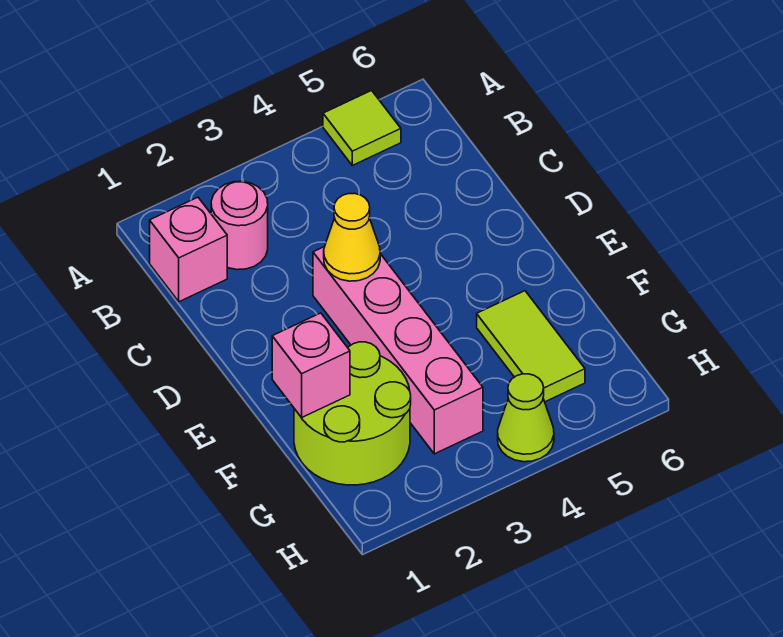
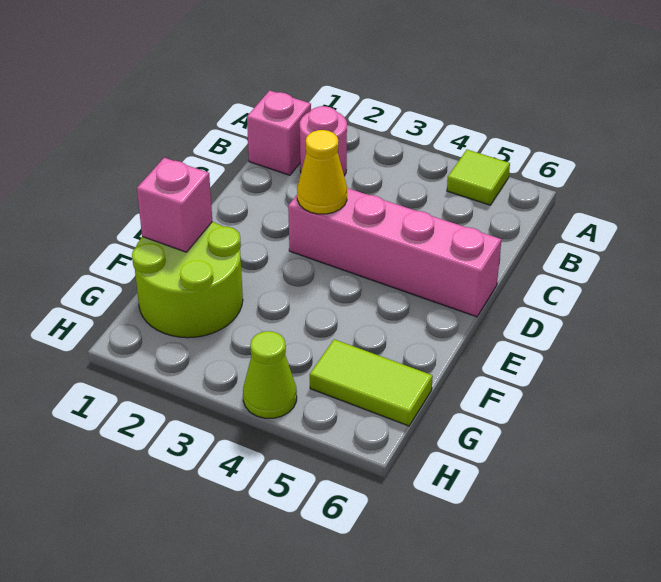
pink brick D3:G3 level 1 -> pink brick D3:D6 level 1
lime tile F5:G5 level 1 -> lime tile G5:G6 level 1

